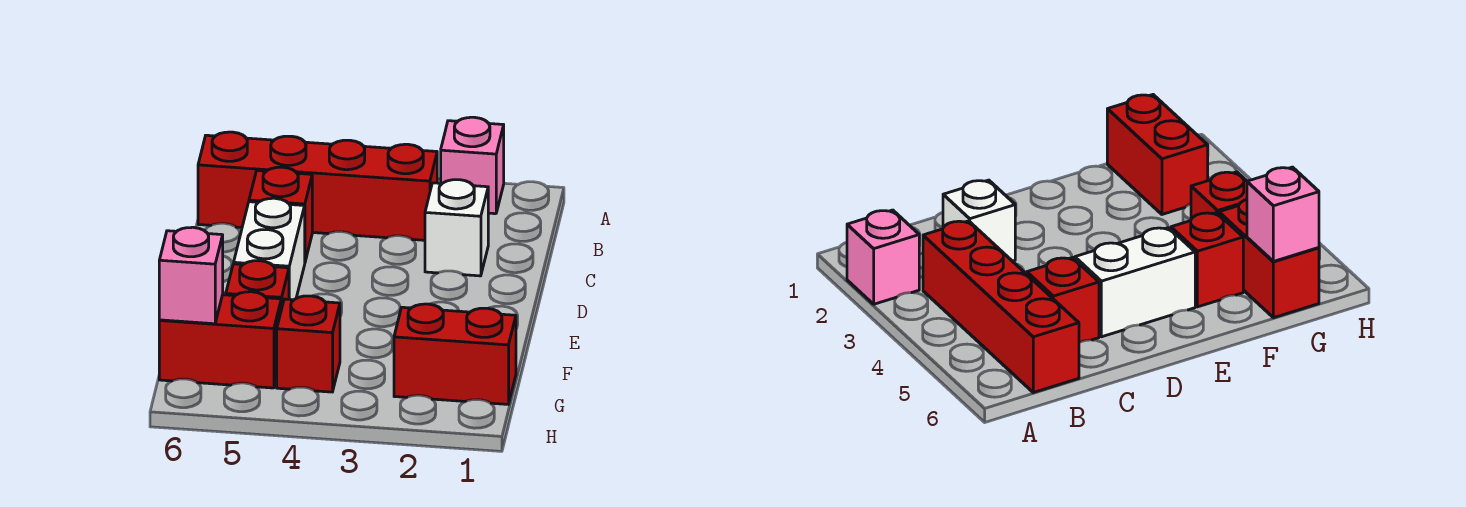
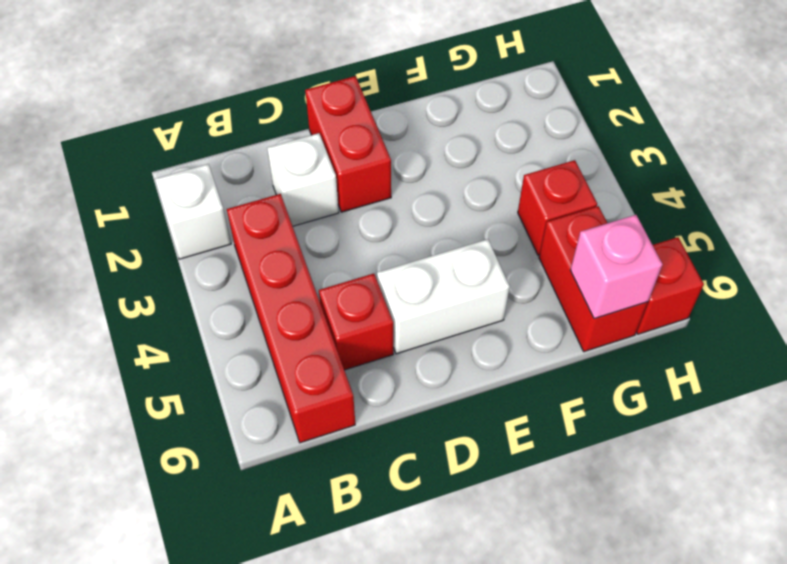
pink brick A2 level 1 -> white brick A2 level 1
red brick F5 level 1 -> red brick H6 level 1
red brick G1:G2 level 1 -> red brick D1:D2 level 1

